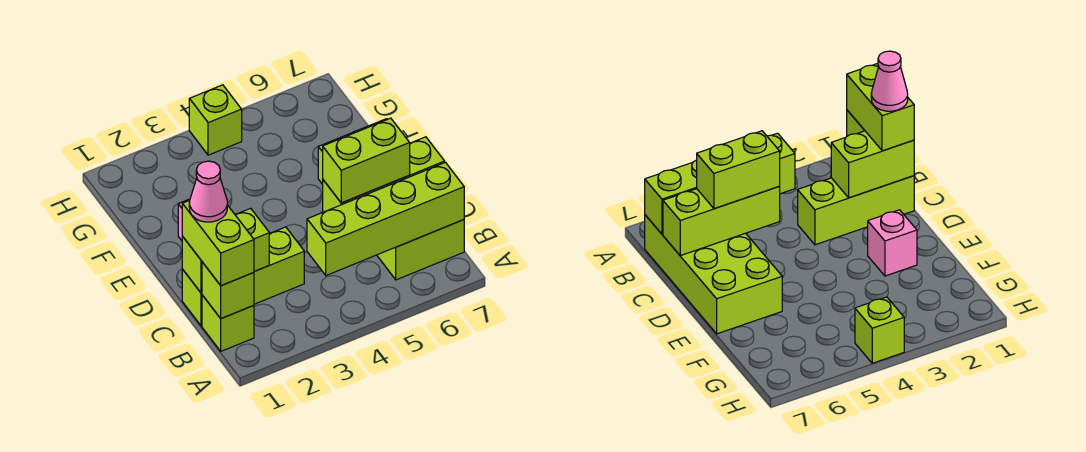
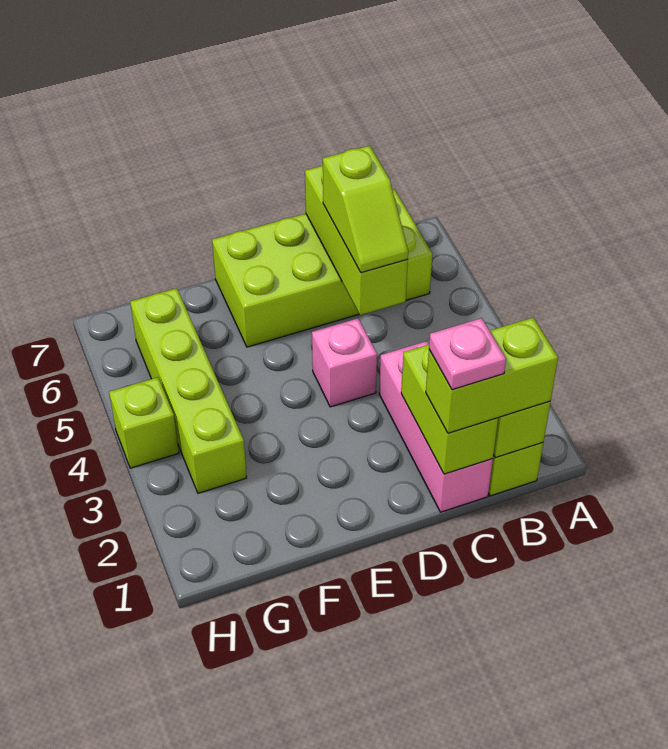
lime brick B4:B7 level 2 -> lime brick G3:G6 level 1
lime brick C1:C3 level 1 -> pink brick C1:C3 level 1
pink cone C1 level 4 -> pink plate C1 level 4
lime brick C5:C6 level 3 -> lime slope C5:C6 level 3 top 6
pink brick E2 level 1 -> pink brick D4 level 1

